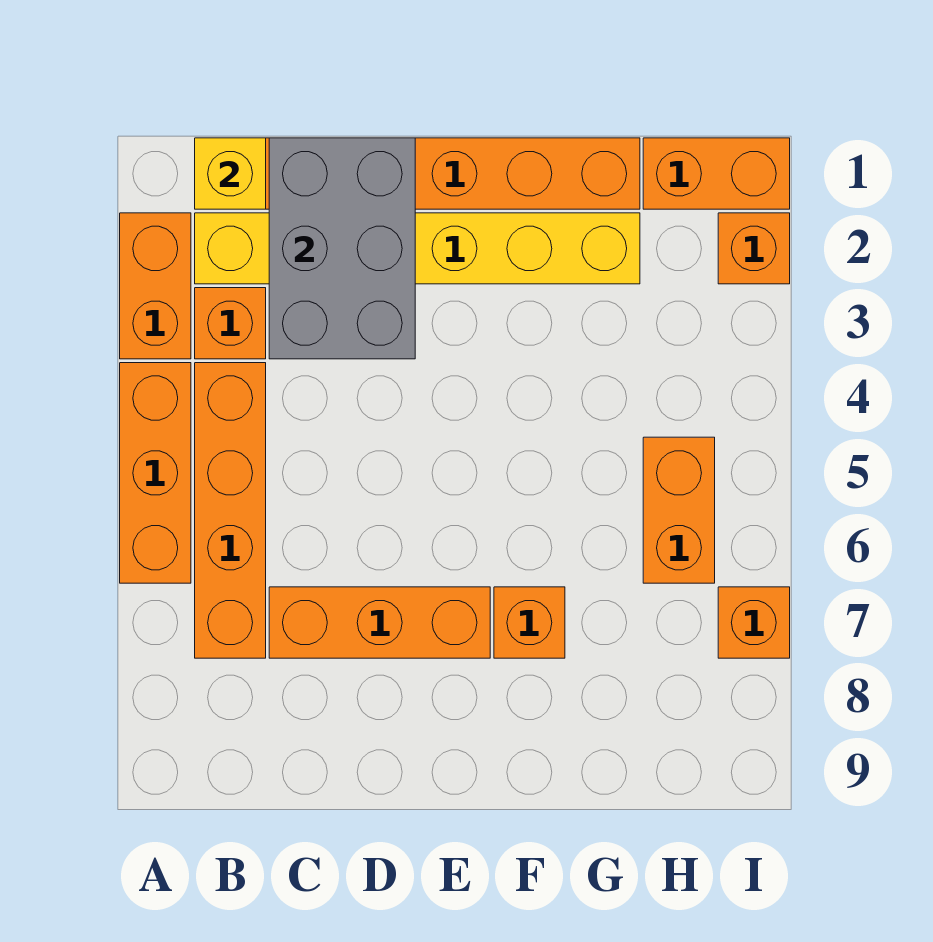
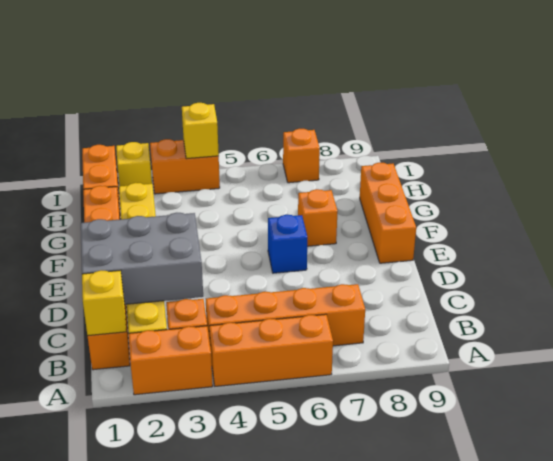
orange brick C7:E7 level 1 -> orange brick E9:G9 level 1
none -> blue brick E6 level 1
orange brick H5:H6 level 1 -> orange brick I3:I4 level 1
orange brick I2 level 1 -> yellow brick I2 level 1
none -> yellow brick I4 level 2

